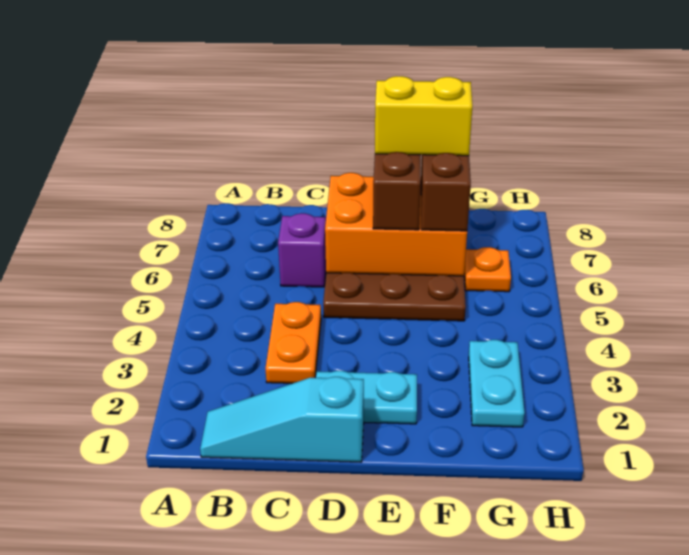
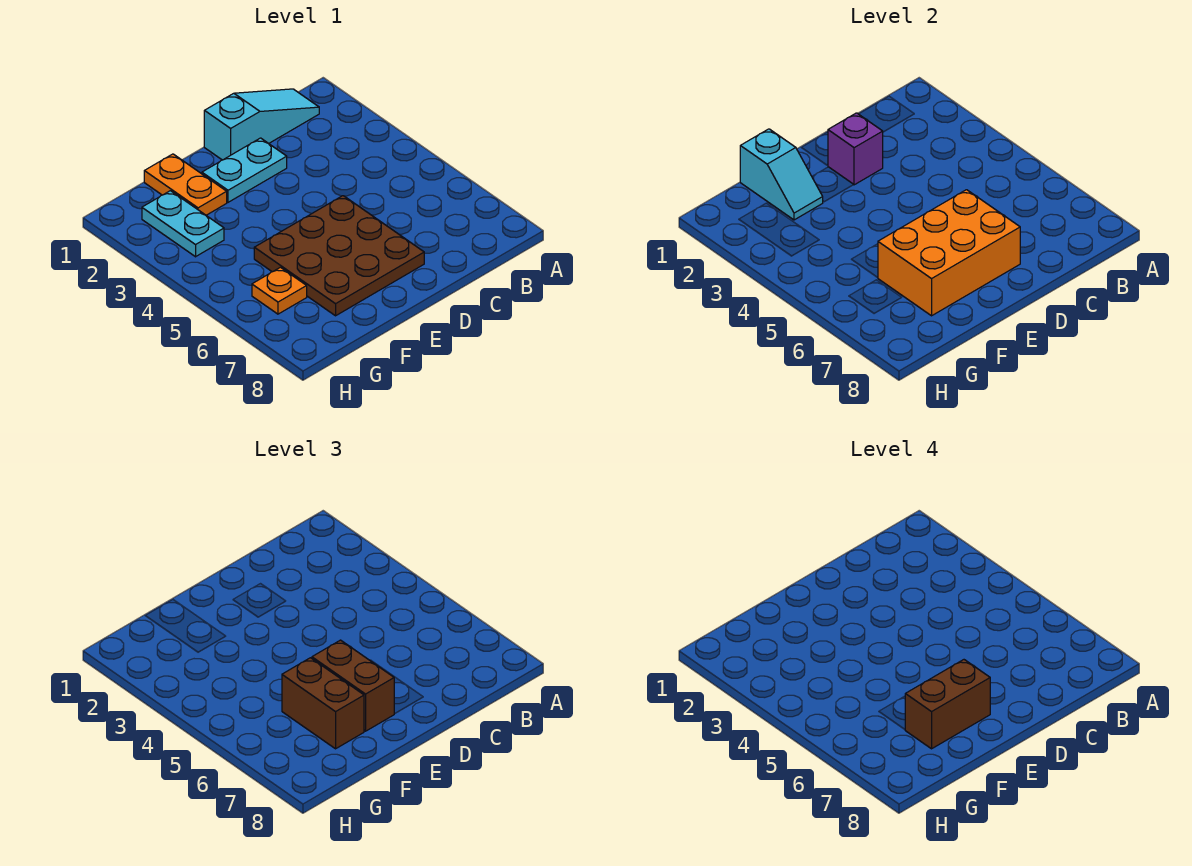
orange plate C3:C4 level 1 -> orange plate F1:F2 level 1
purple brick C6 level 1 -> purple brick D2 level 2
yellow brick E7:F7 level 4 -> brown brick E7:F7 level 4
none -> cyan slope F1:F2 level 2 top 1

